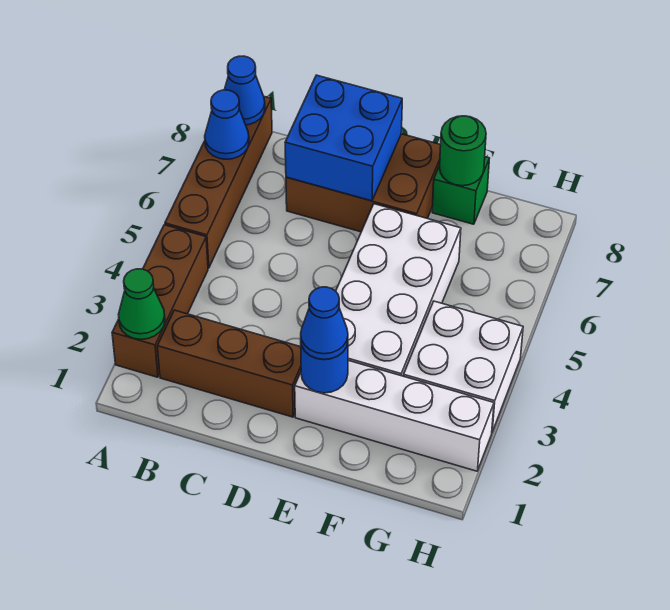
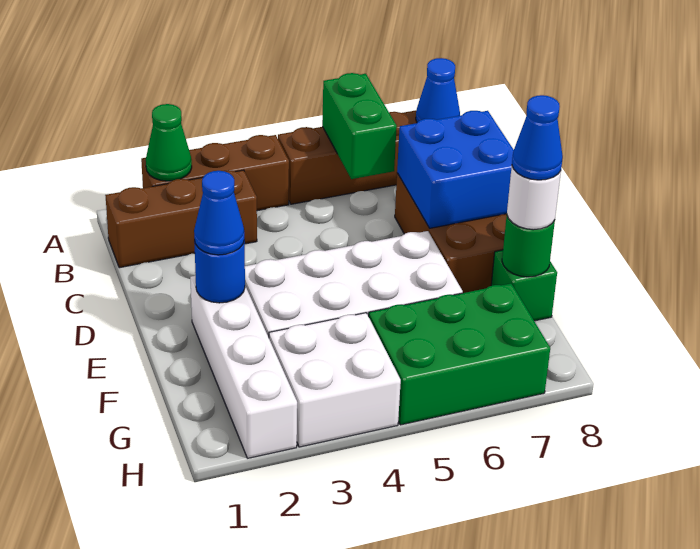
none -> green brick A6:B6 level 2
blue cone A7 level 2 -> blue cone F8 level 4
brown brick B2:D2 level 1 -> brown brick B1:B3 level 1
none -> white round brick F8 level 3
none -> green brick G5:H7 level 1

